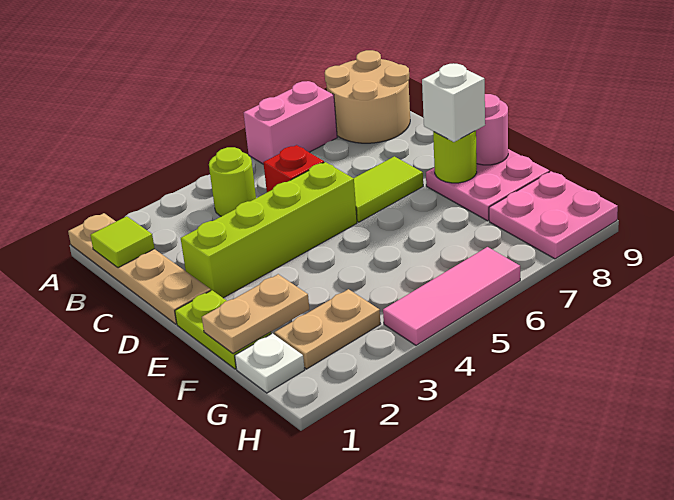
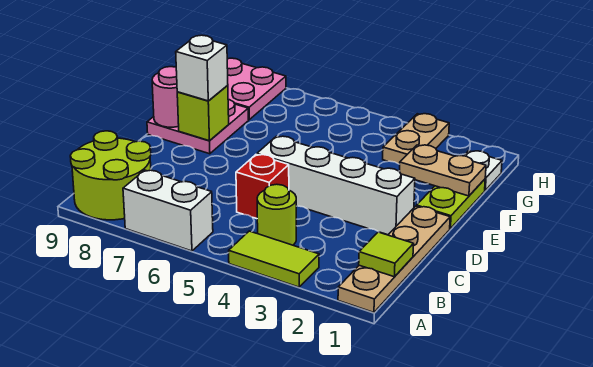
pink brick A6:A7 level 1 -> white brick A6:A7 level 1
tan round brick A8:B9 level 1 -> lime round brick A8:B9 level 1
lime brick D2:D5 level 1 -> white brick D2:D5 level 1
lime tile D6:D7 level 1 -> lime tile A3:A4 level 1
lime round brick E8 level 2 -> lime brick E8 level 2
tan plate G2:G3 level 1 -> tan plate G3:H3 level 1
pink tile H4:H6 level 1 -> none

